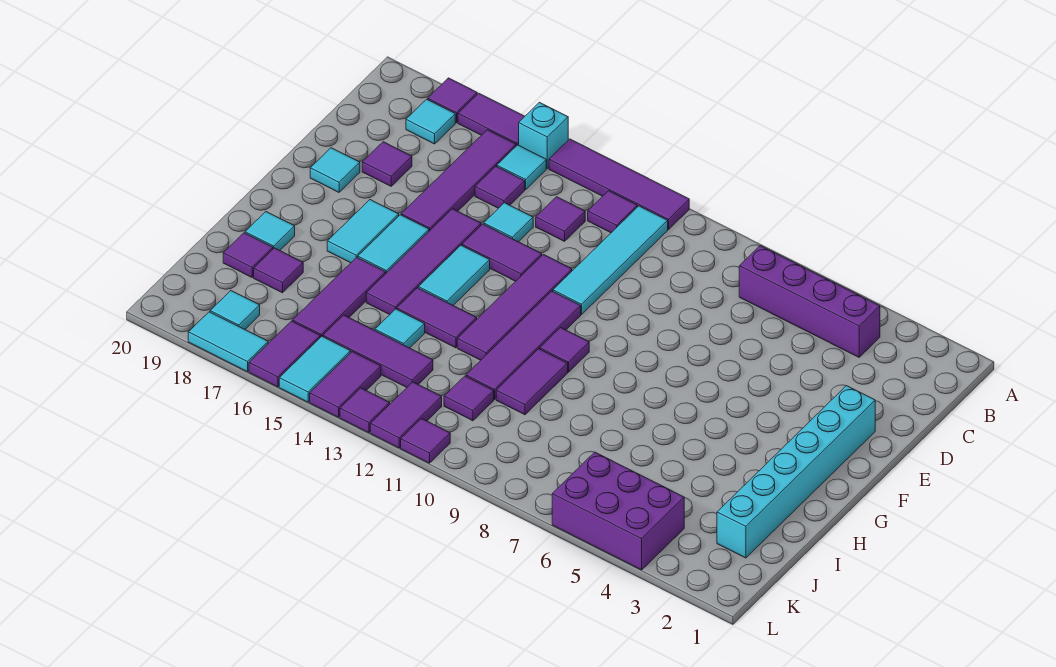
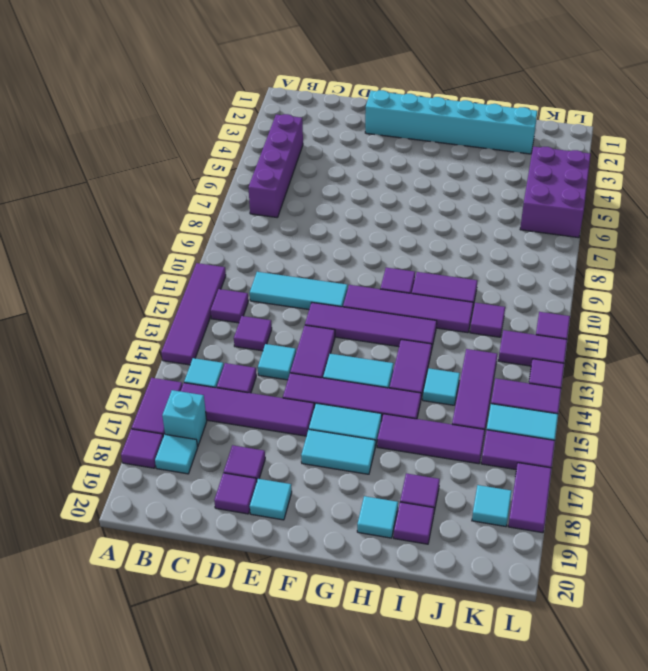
cyan brick A15 level 1 -> cyan brick B17 level 1
cyan tile B11:E11 level 1 -> cyan tile C11:E11 level 1
none -> purple tile D19 level 1
cyan tile L17:L18 level 1 -> purple tile L17:L18 level 1

